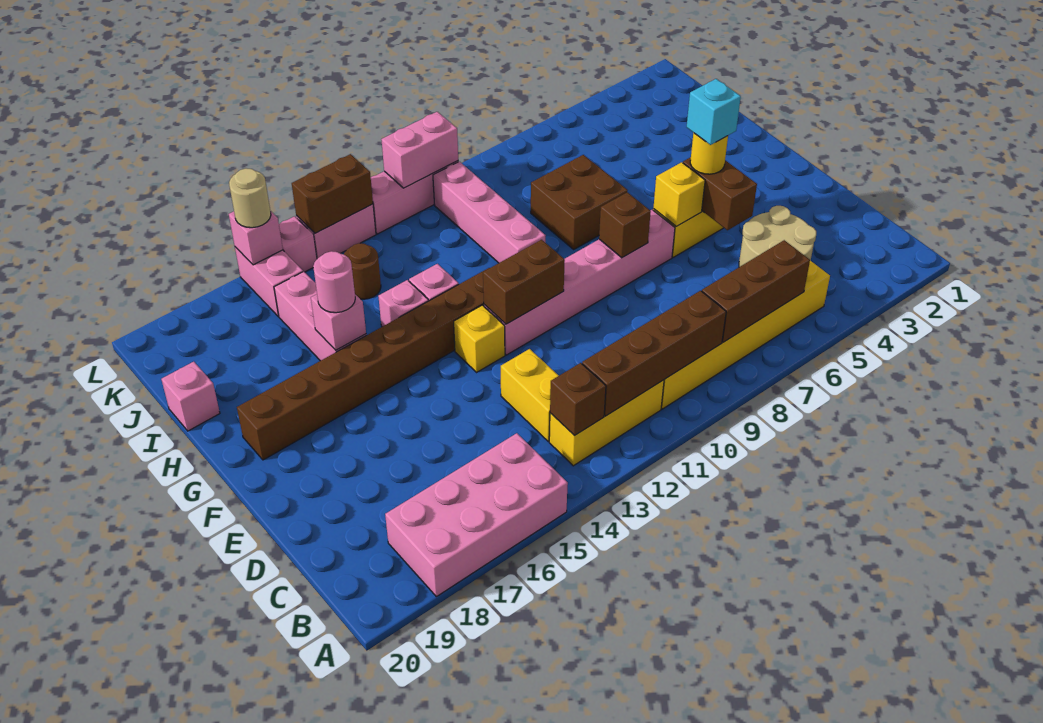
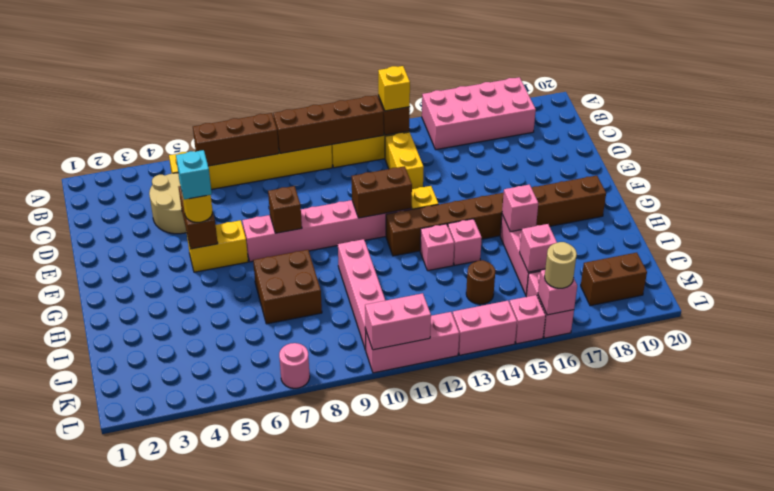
yellow brick F6 level 2 -> yellow brick B13 level 3
pink round brick H16 level 3 -> pink round brick L7 level 1
pink brick I20 level 1 -> pink brick J16 level 2
brown brick L13:L14 level 2 -> brown brick K18:K19 level 1

